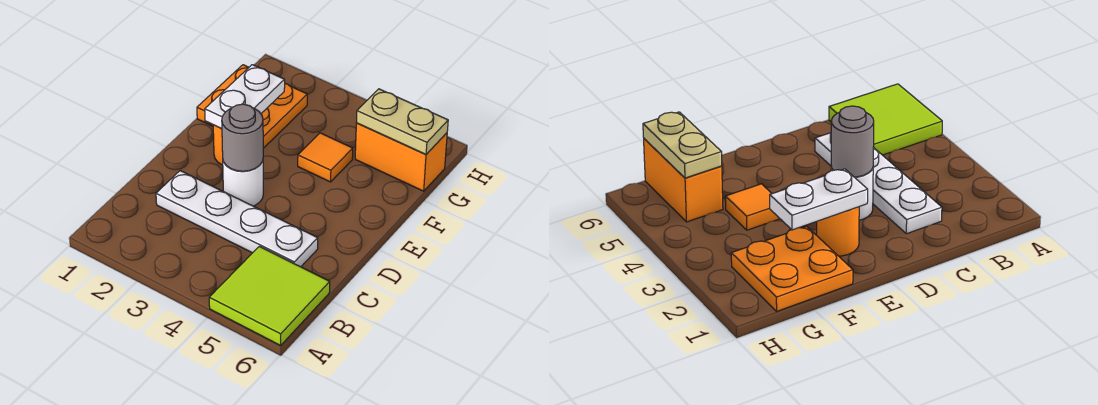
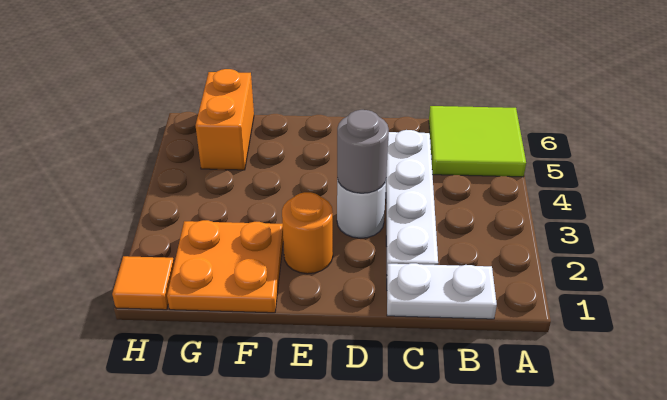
white plate E2:F2 level 2 -> white plate B1:C1 level 1
orange tile F4 level 1 -> orange tile H1 level 1
tan plate G5:G6 level 2 -> none

